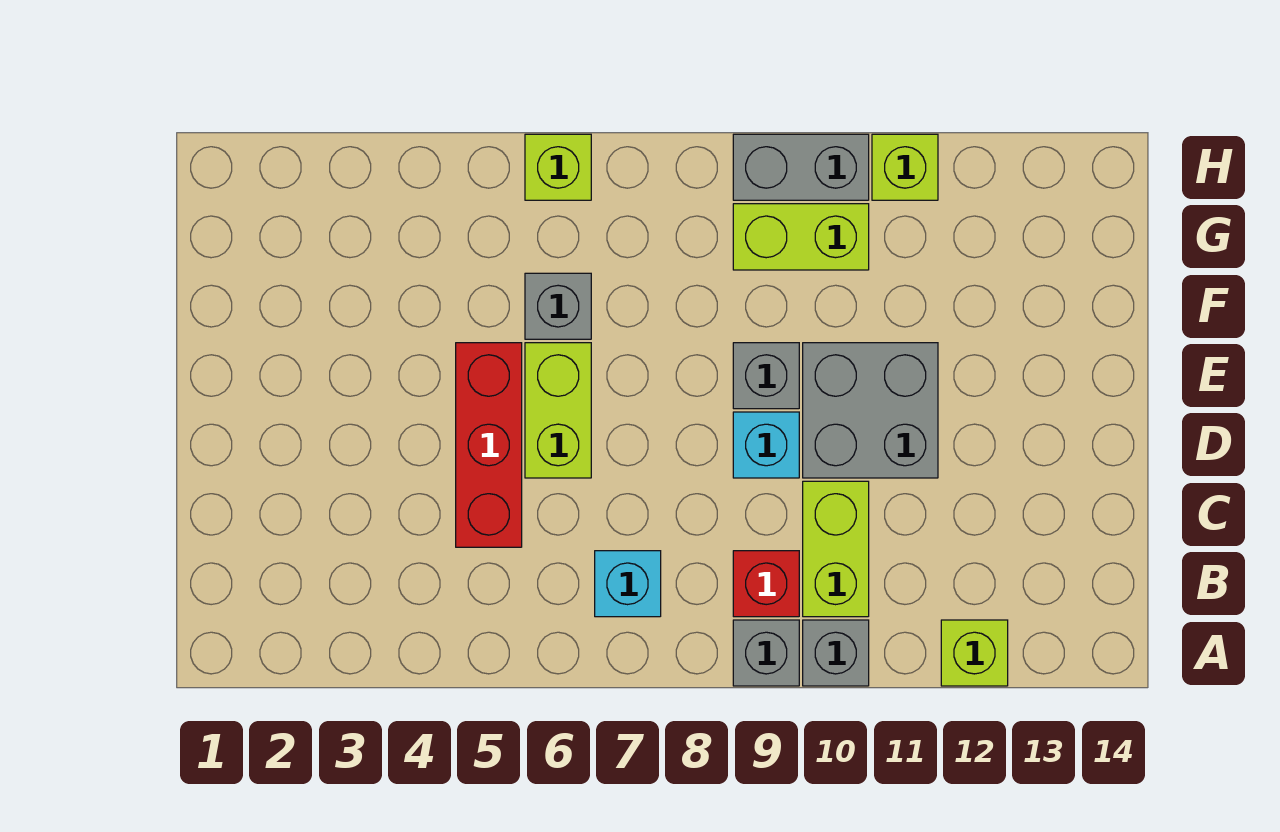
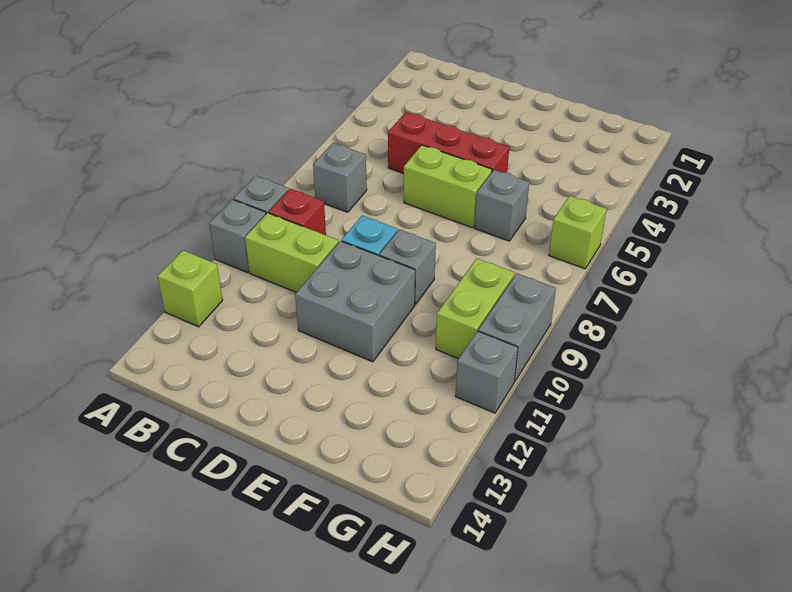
cyan brick B7 level 1 -> grey brick B7 level 1
lime brick H11 level 1 -> grey brick H11 level 1

